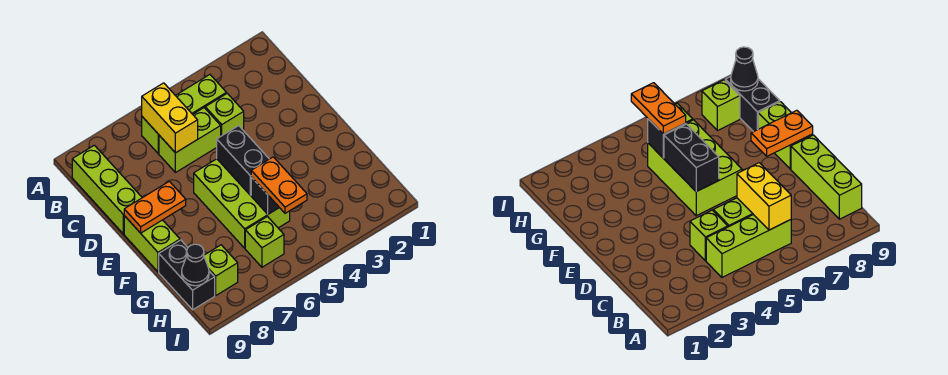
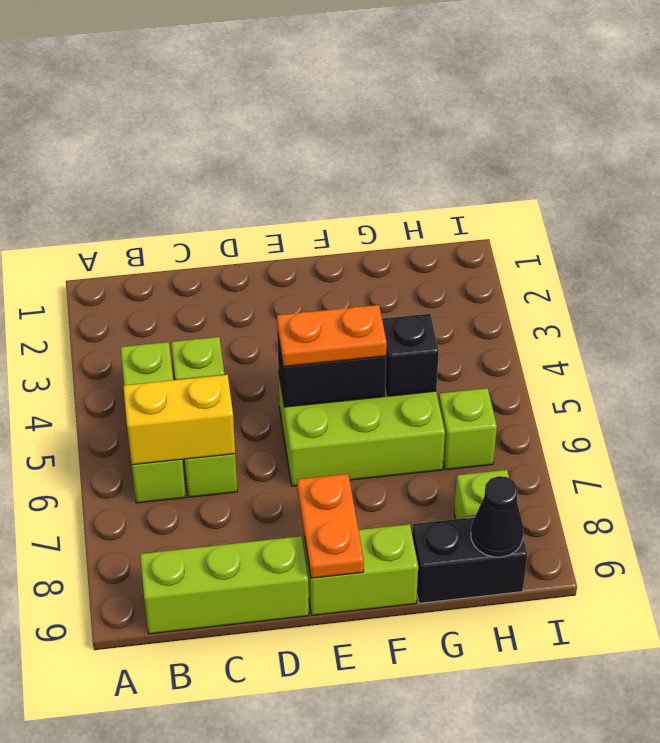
orange plate G5:H5 level 3 -> orange plate E5:F5 level 3

